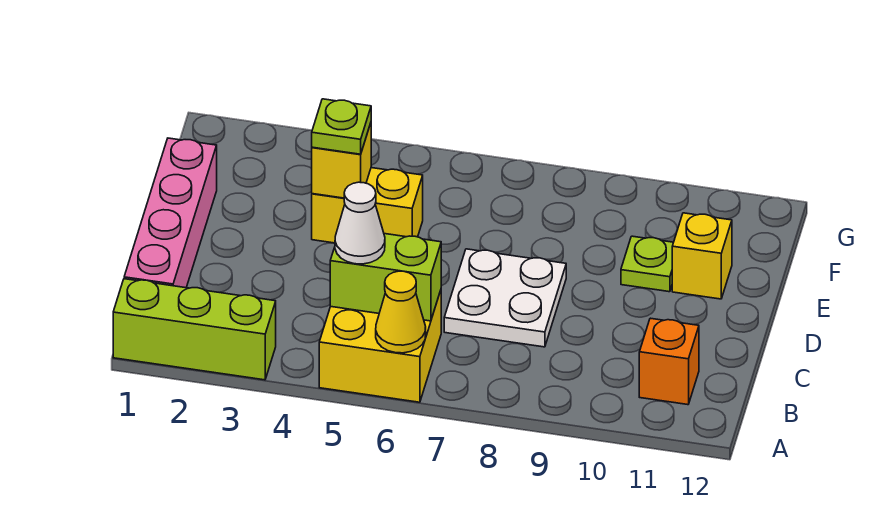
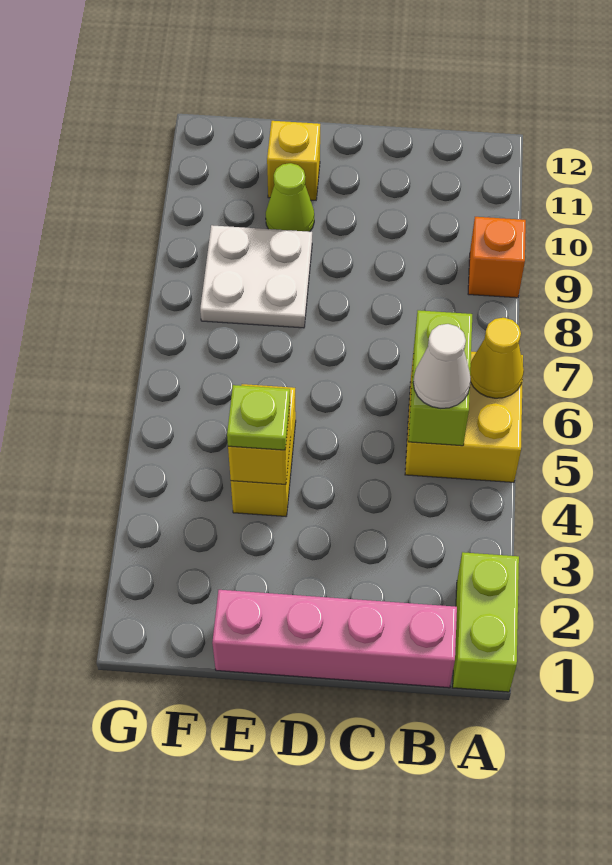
lime brick A1:A3 level 1 -> lime brick A1:A2 level 1
orange brick B11 level 1 -> orange brick A9 level 1
white plate C7:D8 level 1 -> white plate E8:F9 level 1
lime plate E10 level 1 -> lime cone E10 level 1

